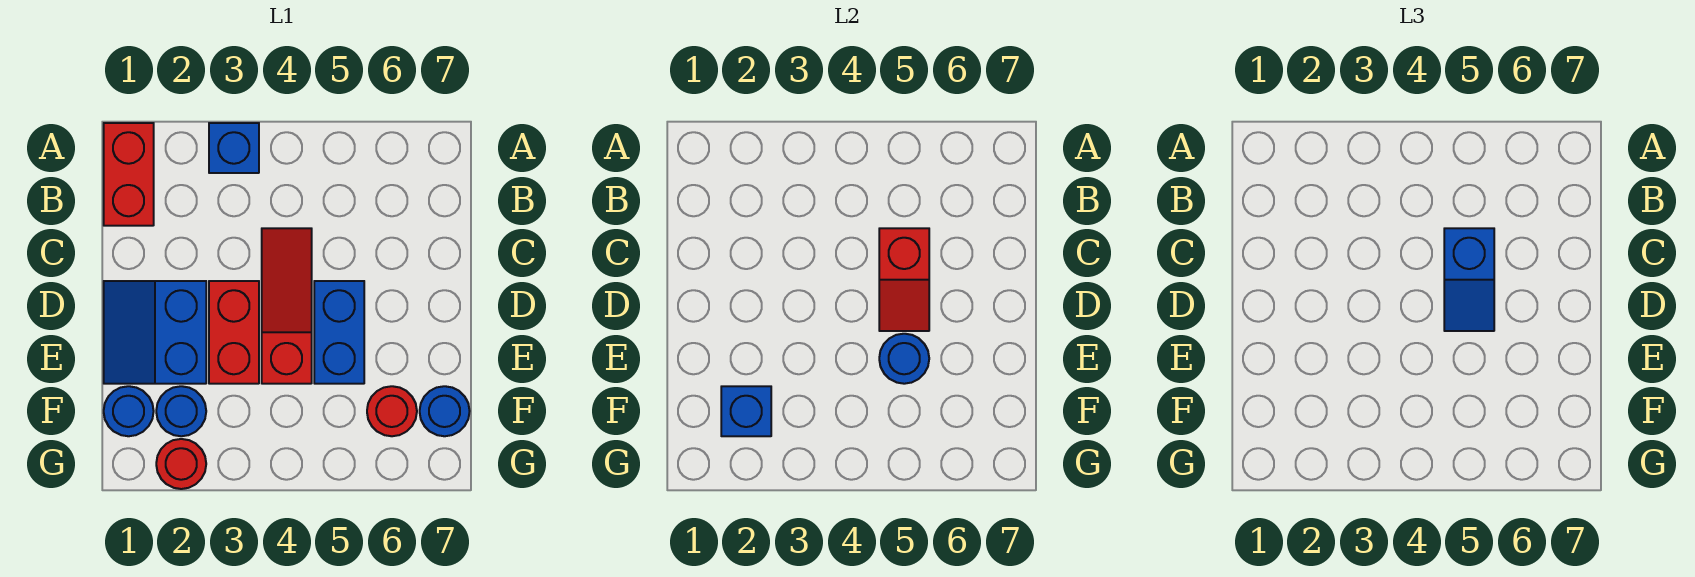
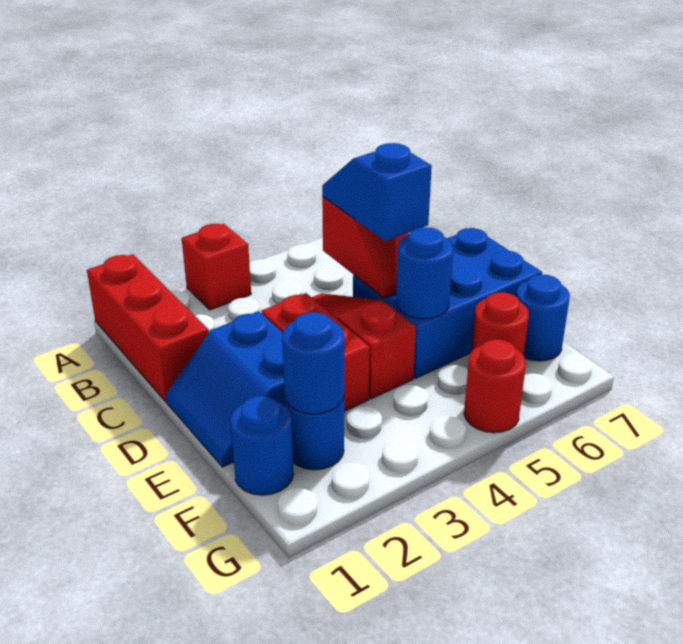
red brick A1:B1 level 1 -> red brick A1:C1 level 1
blue brick A3 level 1 -> red brick A3 level 1
blue slope C5:D5 level 3 top C -> blue slope C5:D5 level 3 top D
blue brick D5:E5 level 1 -> blue brick D5:E7 level 1
blue brick F2 level 2 -> blue round brick F2 level 2
red round brick G2 level 1 -> red round brick G5 level 1

